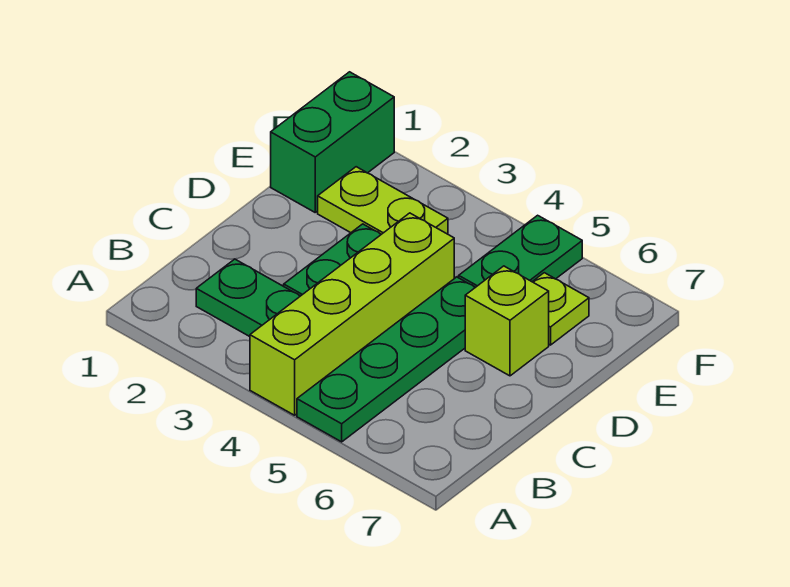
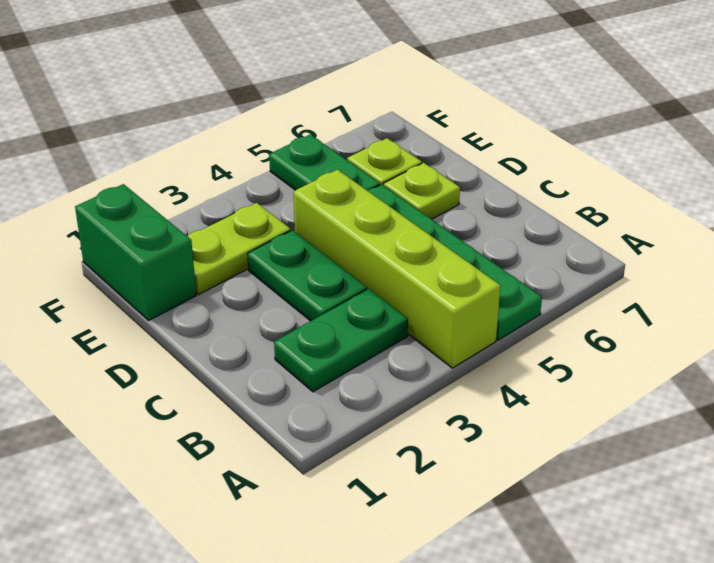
lime brick D6 level 1 -> lime plate D6 level 1

